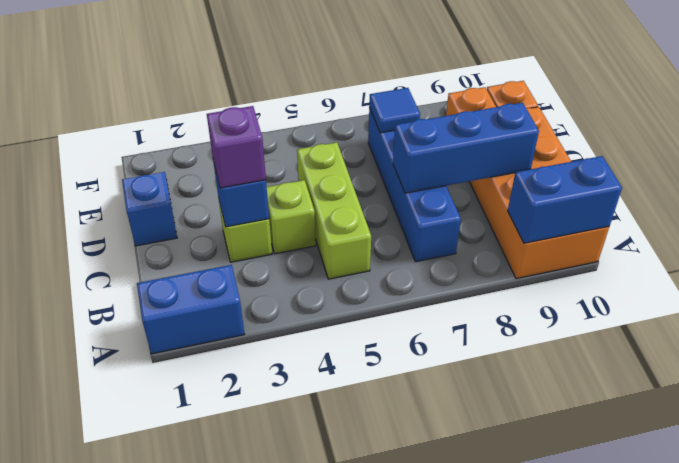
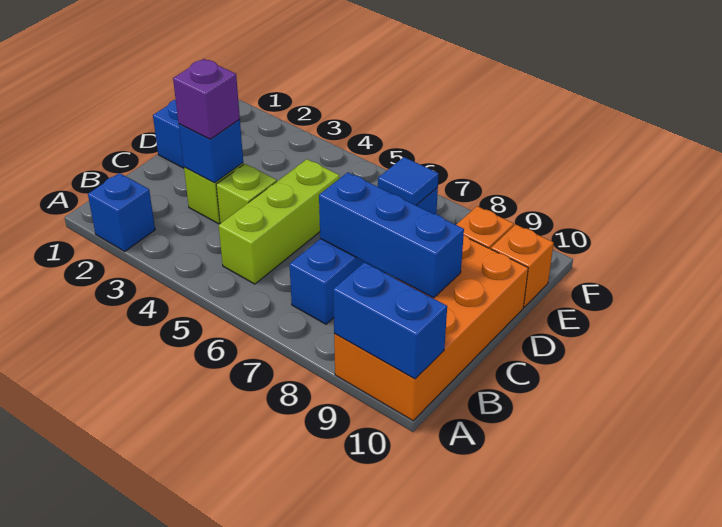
blue brick A1:A2 level 1 -> blue brick A2 level 1

